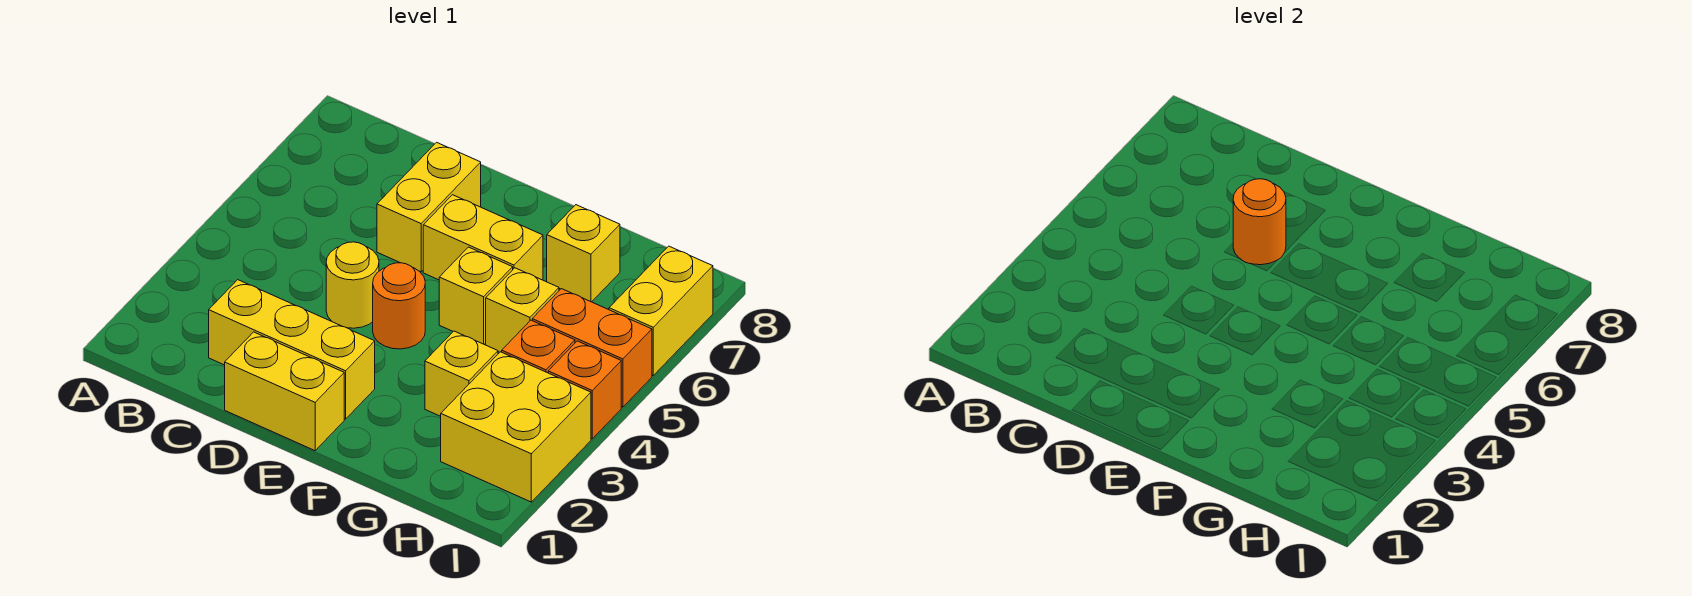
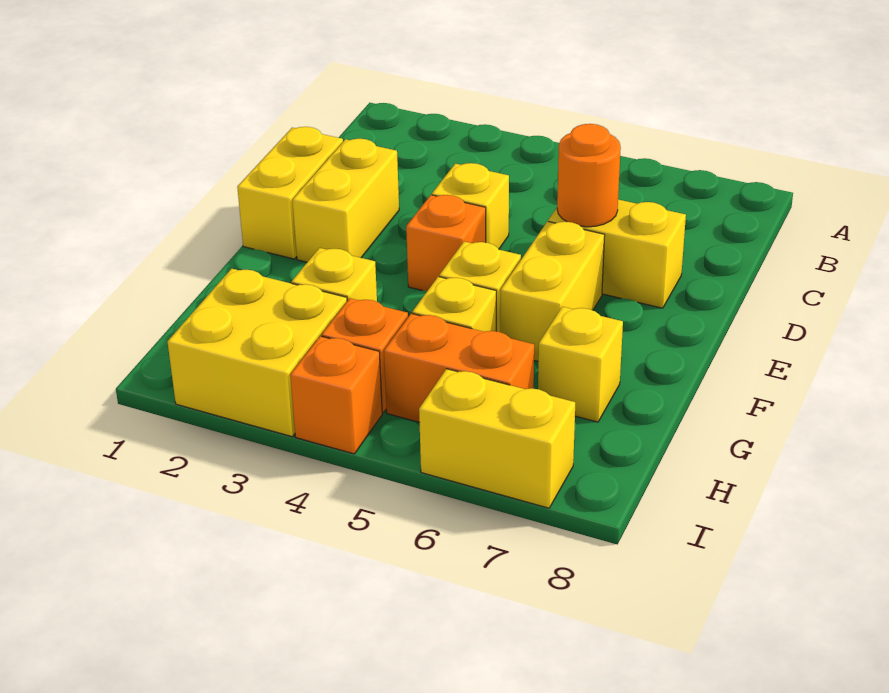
yellow brick C2:E2 level 1 -> yellow brick D2:E2 level 1
yellow round brick D4 level 1 -> yellow brick D4 level 1
orange round brick E4 level 1 -> orange brick E4 level 1
orange brick H5:I5 level 1 -> orange brick H5:H6 level 1

